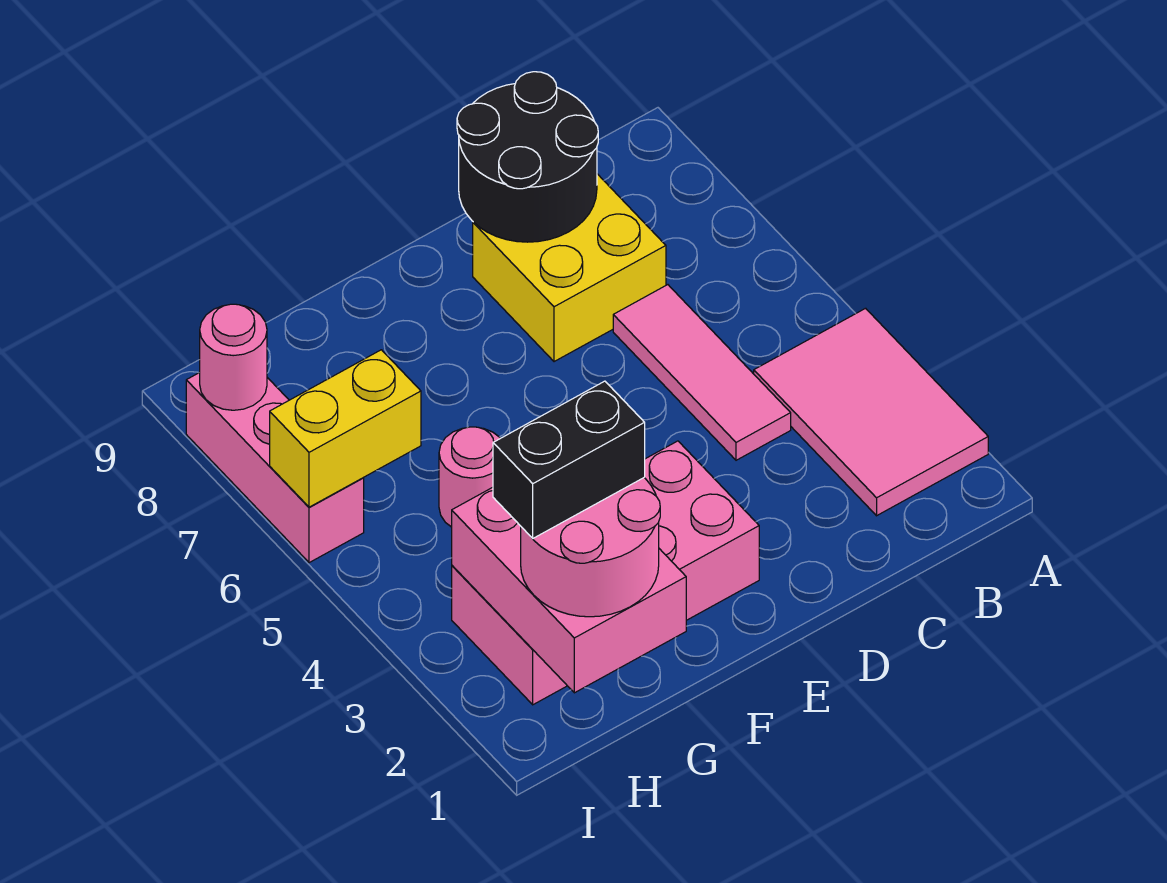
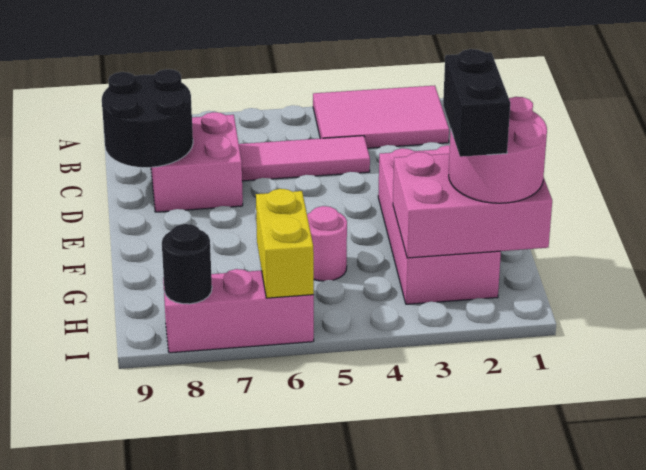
yellow brick C7:D8 level 1 -> pink brick C7:D8 level 1
pink round brick I8 level 2 -> black round brick I8 level 2

